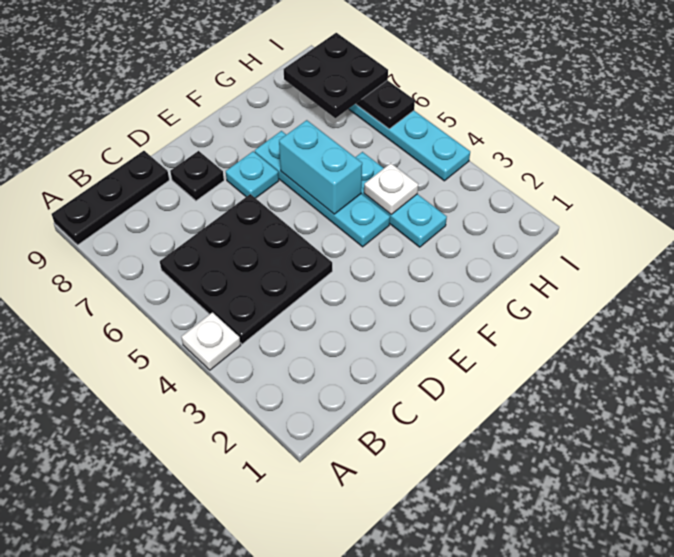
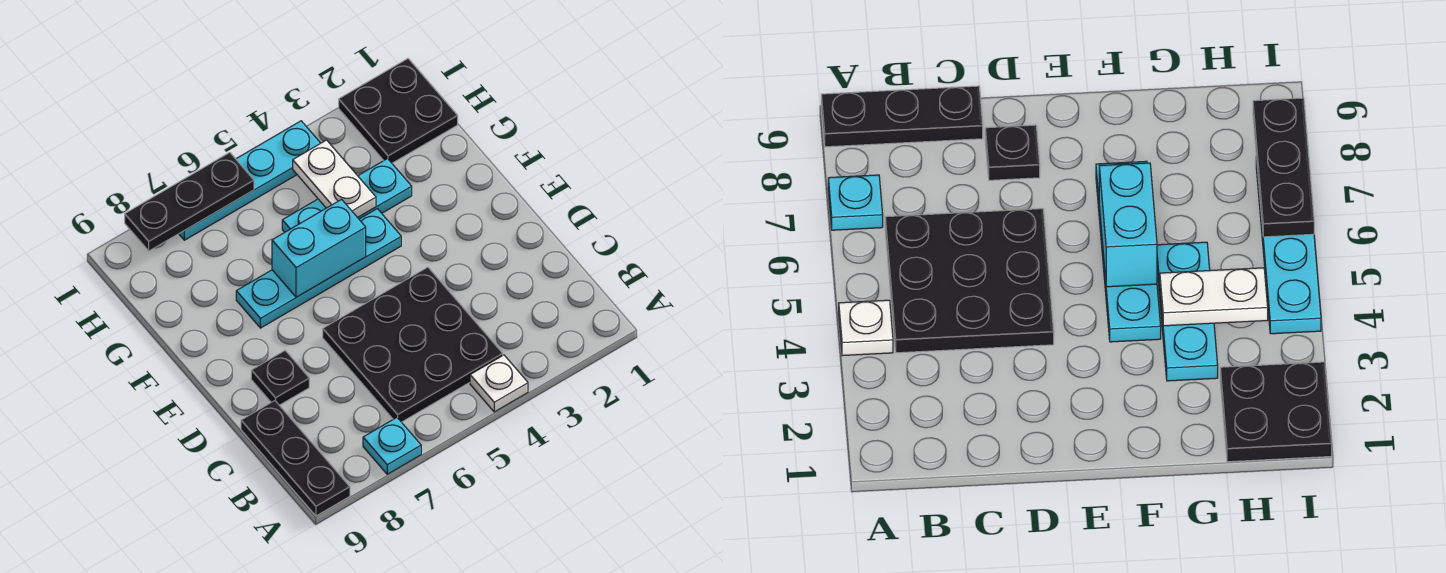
cyan plate E7 level 1 -> cyan plate A7 level 1
white plate G4 level 2 -> white plate G4:H4 level 2
black plate H7:I8 level 3 -> black plate H1:I2 level 1

